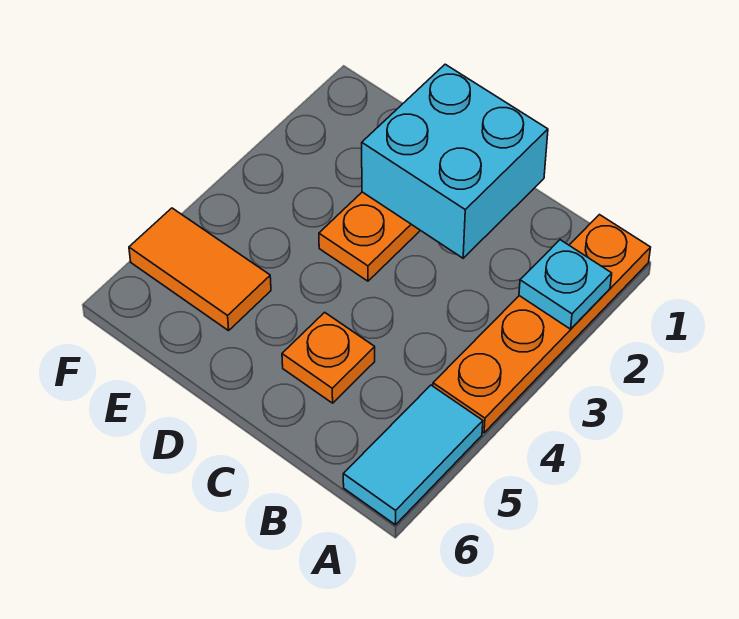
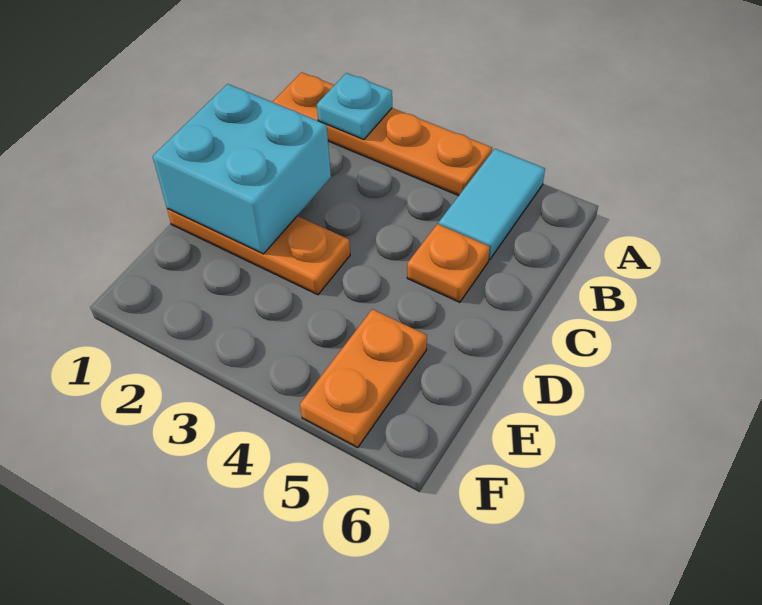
cyan tile A5:A6 level 1 -> cyan tile A5:B5 level 1
orange tile E5:F5 level 1 -> orange plate E5:F5 level 1

